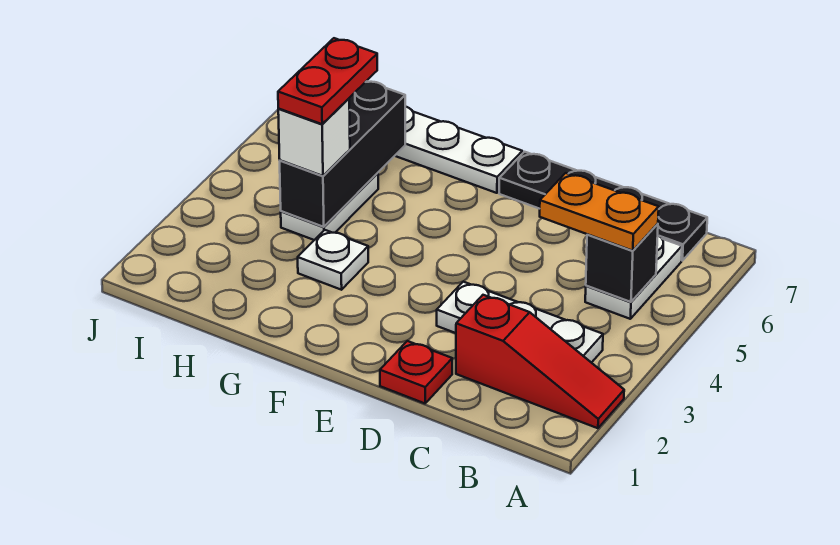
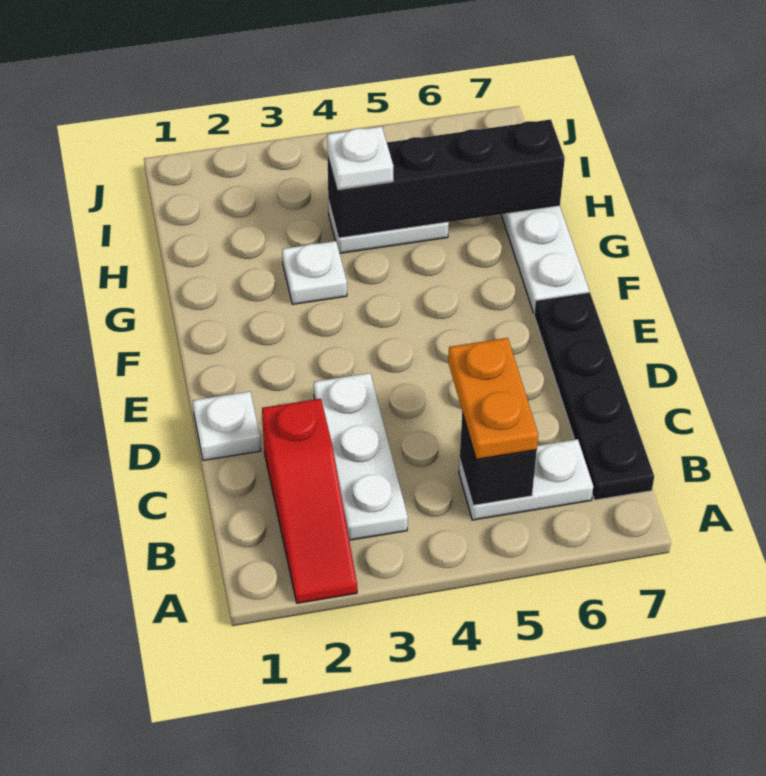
red plate D1 level 1 -> white plate D1 level 1
black brick H4:H6 level 2 -> black brick H4:H7 level 2
white brick H4 level 3 -> white plate H4 level 3
red plate H4:H5 level 4 -> none

